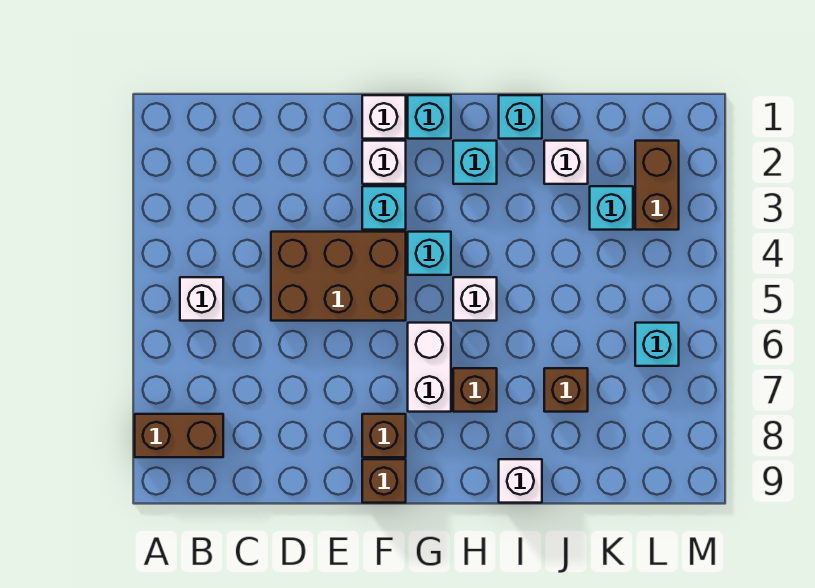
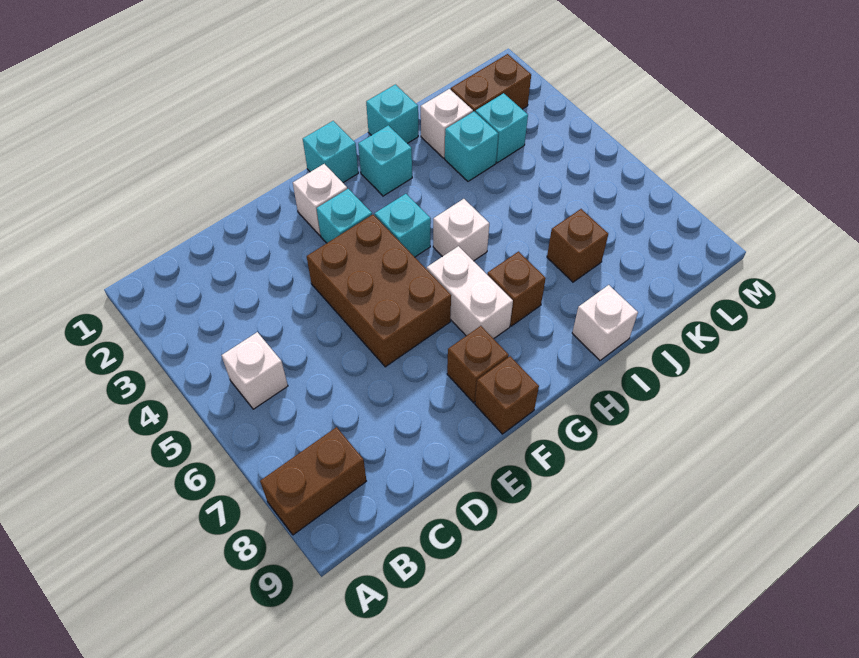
brown brick D4:F5 level 1 -> brown brick E4:F6 level 1
white brick F1 level 1 -> none
brown brick L2:L3 level 1 -> brown brick K2:L2 level 1
cyan brick L6 level 1 -> cyan brick J3 level 1

